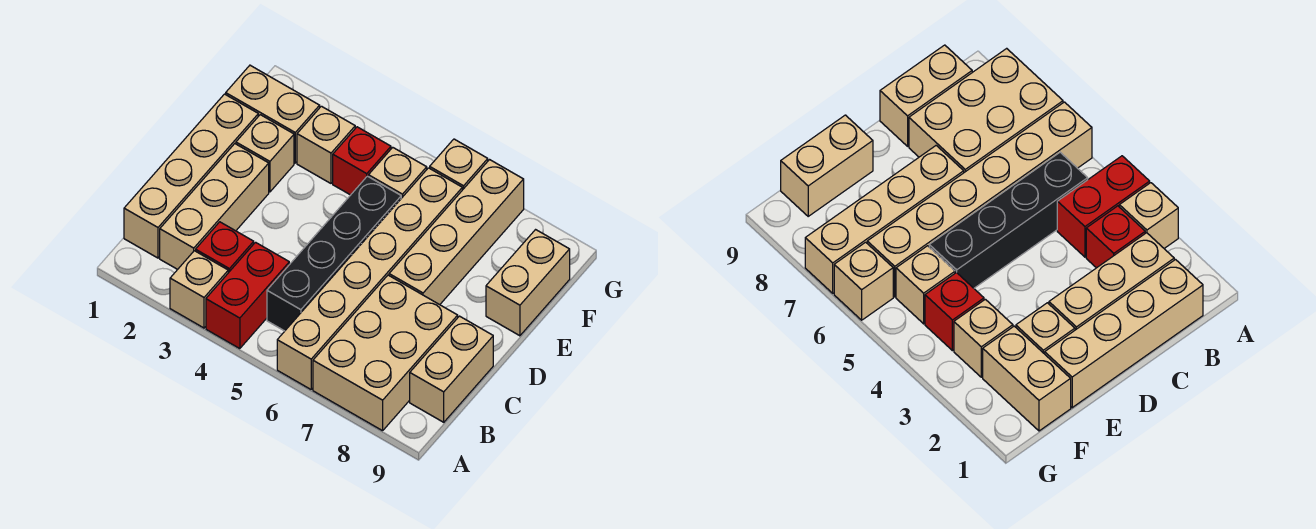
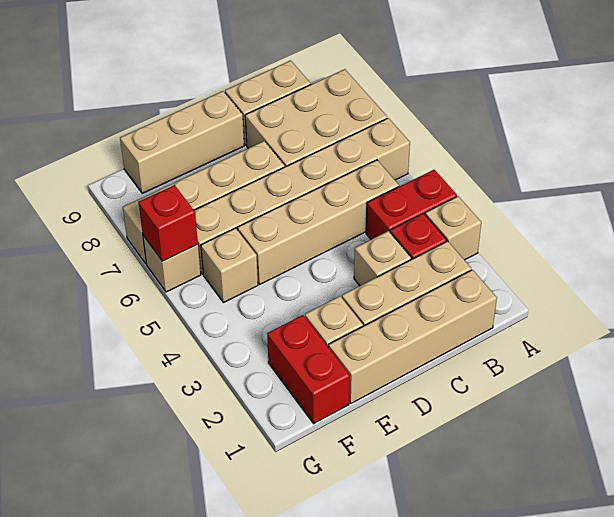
black brick B5:E5 level 1 -> tan brick B5:E5 level 1
tan brick E9:F9 level 1 -> tan brick D9:F9 level 1
tan brick F1:F2 level 1 -> red brick F1:F2 level 1
tan brick F3 level 1 -> tan brick C3 level 1
red brick F4 level 1 -> red brick G6 level 2

